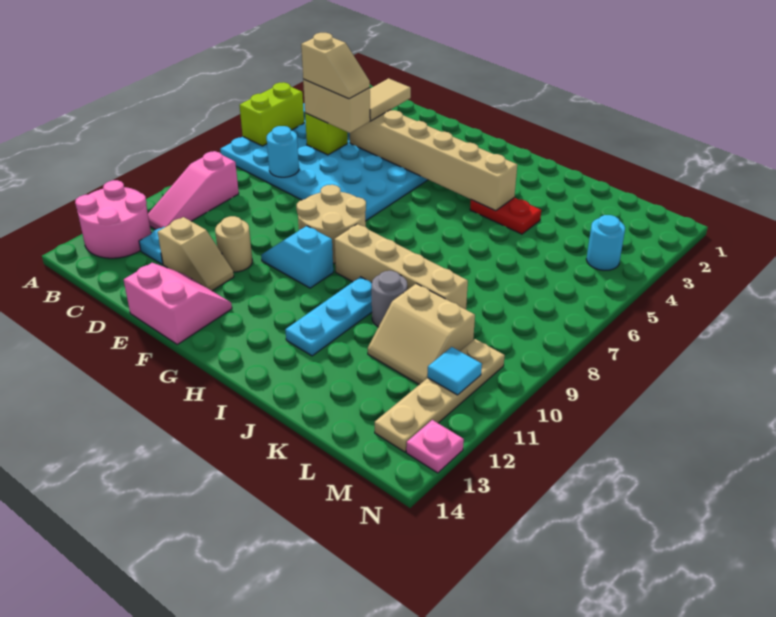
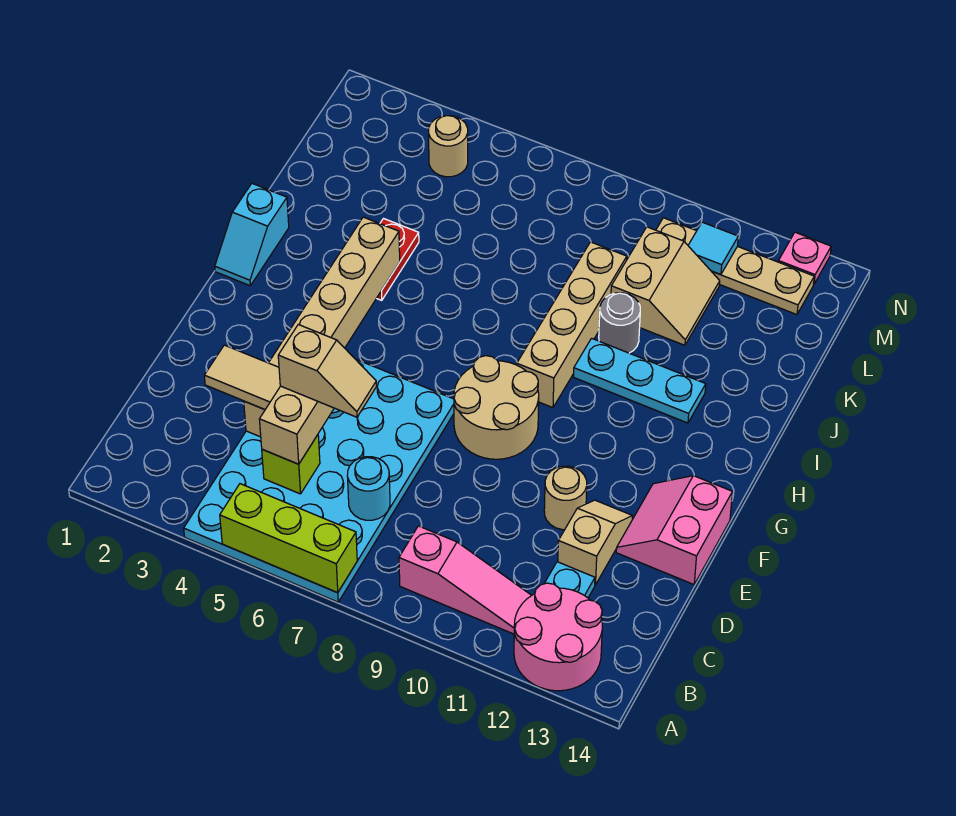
lime brick A5:A6 level 2 -> lime brick A5:A7 level 2
tan slope C5:D5 level 4 top C -> tan slope D5:D6 level 4 top 5
cyan slope F10:G10 level 1 top G -> cyan slope H1:I1 level 1 top I
cyan round brick M4 level 1 -> tan round brick M4 level 1

